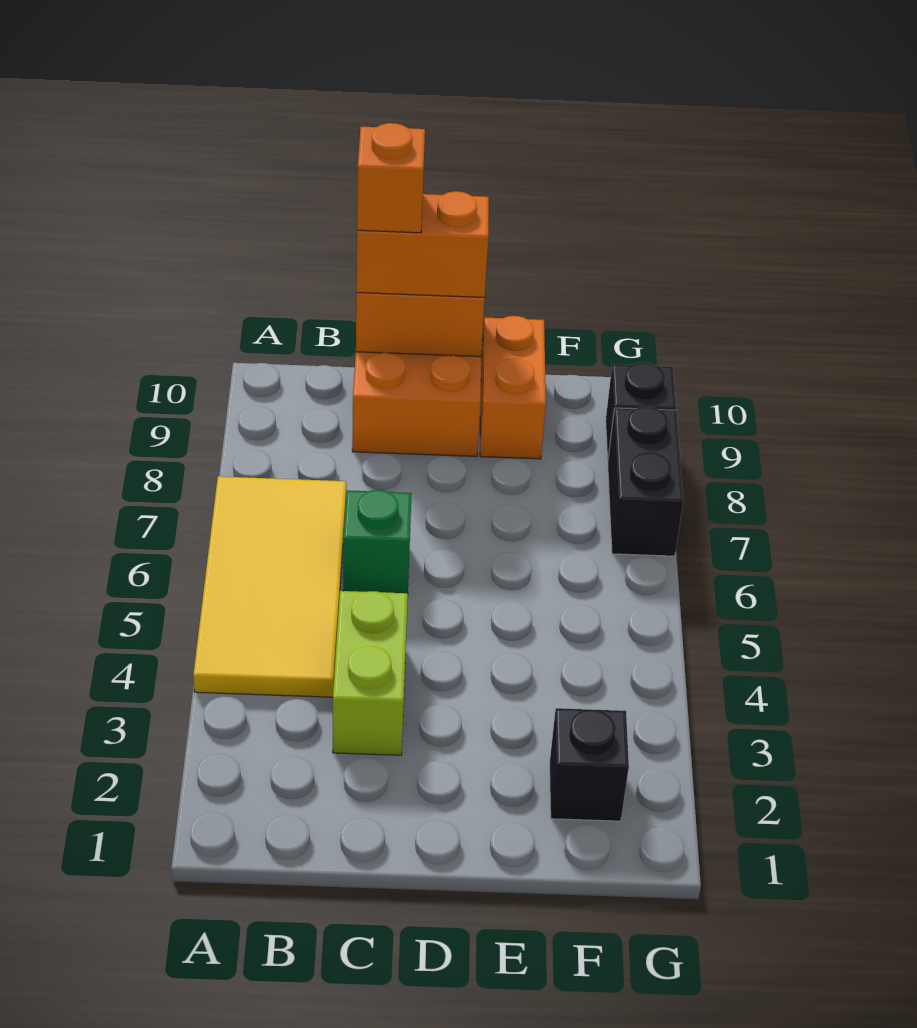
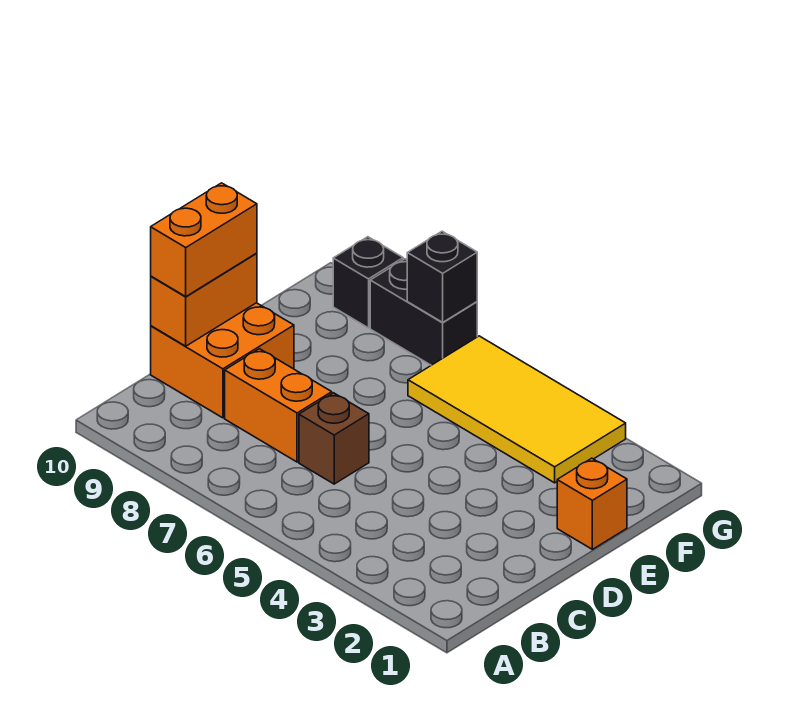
yellow tile A4:B7 level 1 -> yellow tile F3:G6 level 1
lime brick C3:C4 level 1 -> none
green brick C6 level 1 -> brown brick C6 level 1
orange brick C10 level 4 -> orange brick E1 level 1
orange brick E9:E10 level 1 -> orange brick C7:C8 level 1
black brick F2 level 1 -> black brick G7 level 2

